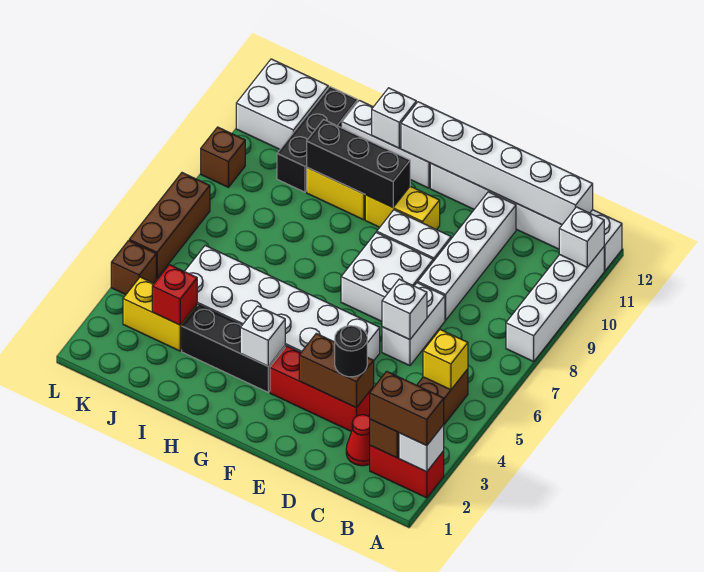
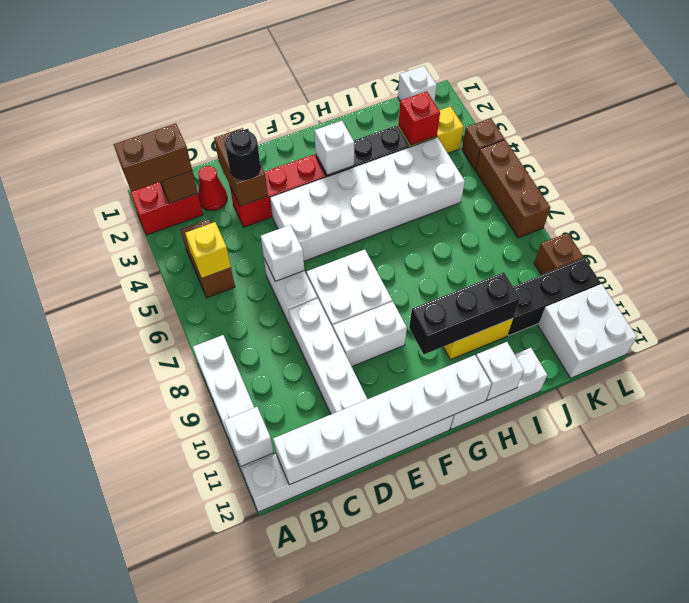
white brick A2 level 2 -> white brick K1 level 1
brown brick D3:E3 level 2 -> brown brick D2:D3 level 2
yellow brick F10:G10 level 1 -> none
black brick J10:J12 level 1 -> black brick J10:L10 level 1

